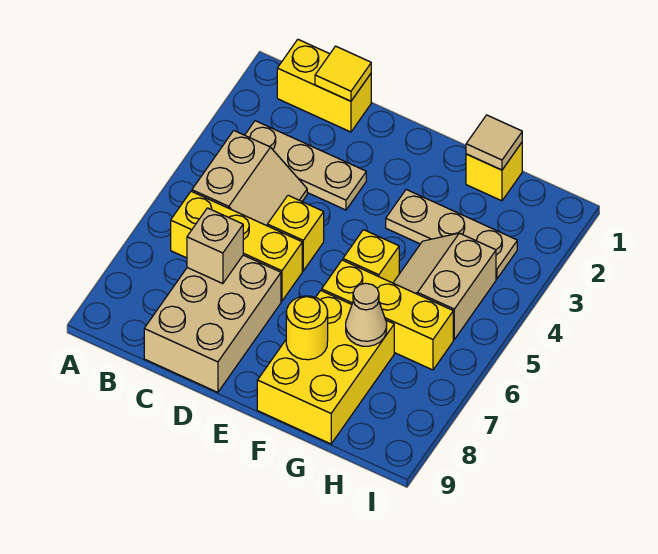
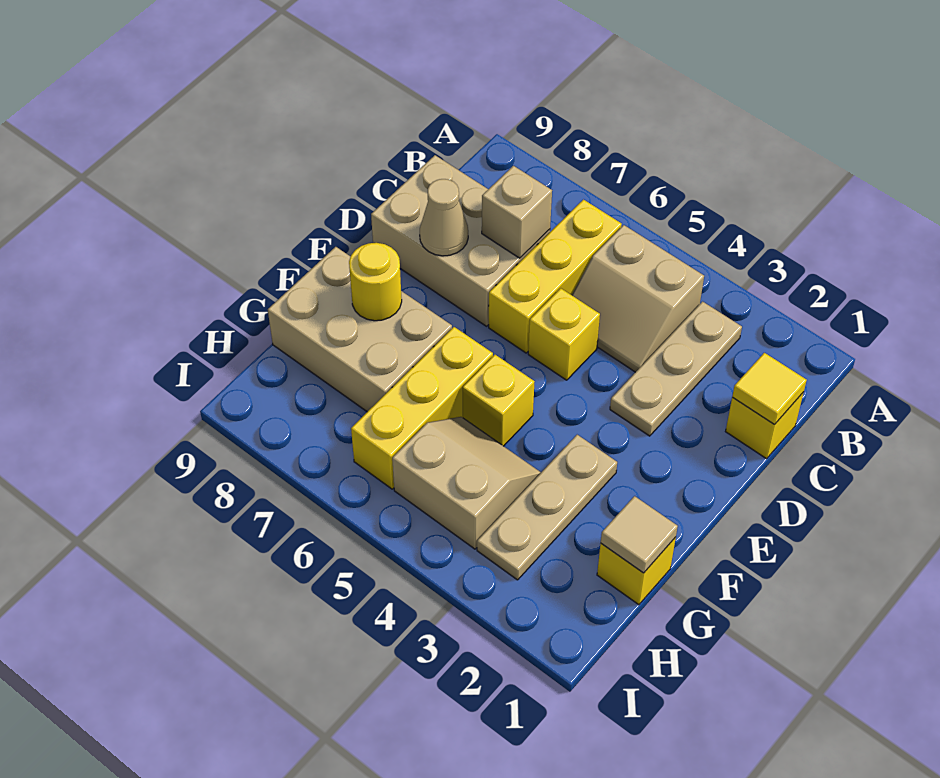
yellow brick B1:C1 level 1 -> yellow brick C1 level 1
yellow brick F7:G9 level 1 -> tan brick F7:G9 level 1
tan cone G7 level 2 -> tan cone D8 level 2

